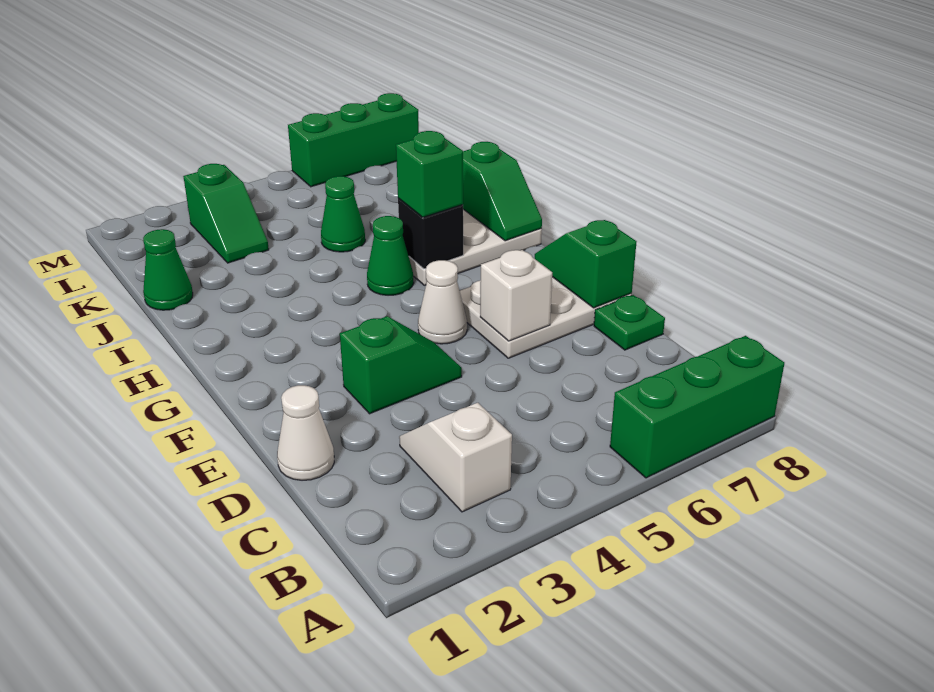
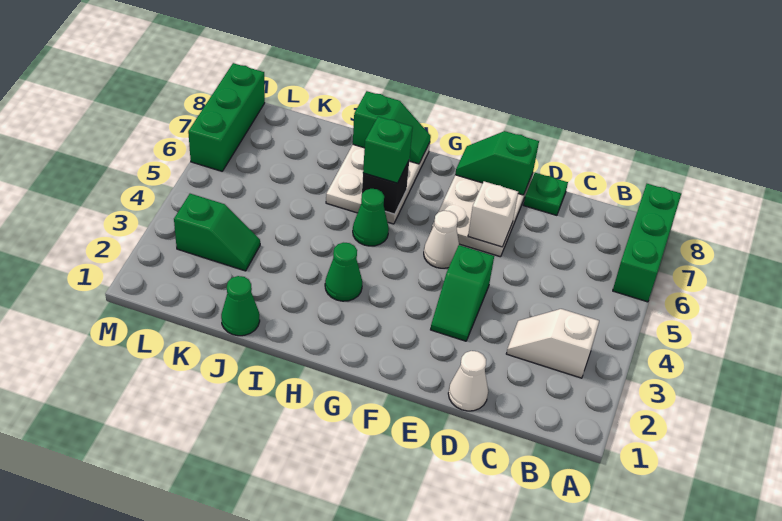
green slope E3:E4 level 1 top 3 -> green slope E3:E4 level 1 top 4
green cone J5 level 1 -> green cone H3 level 1

